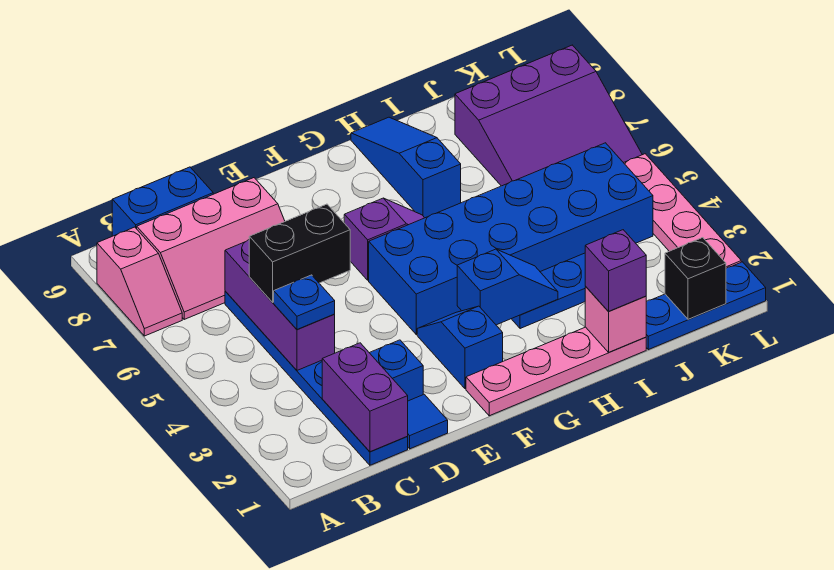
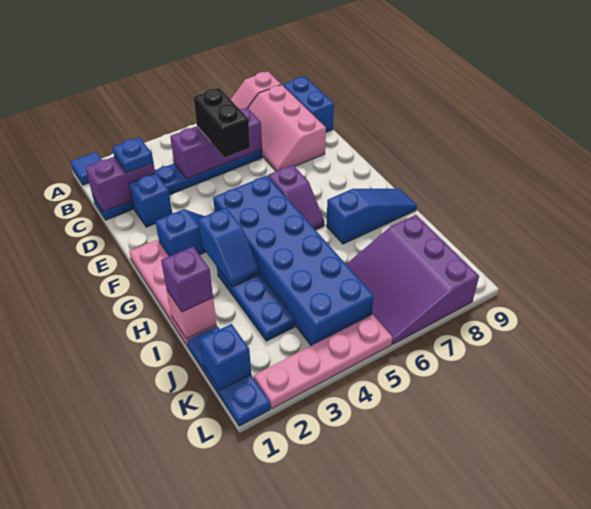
blue plate C4 level 3 -> blue plate C2 level 3
blue tile D1 level 1 -> blue tile A1 level 1
black brick K1 level 2 -> blue brick K1 level 2

